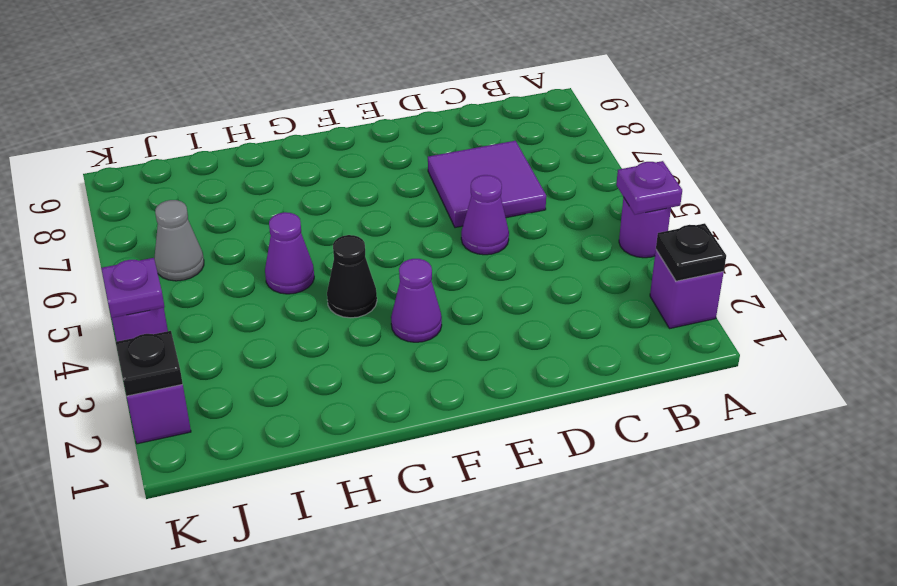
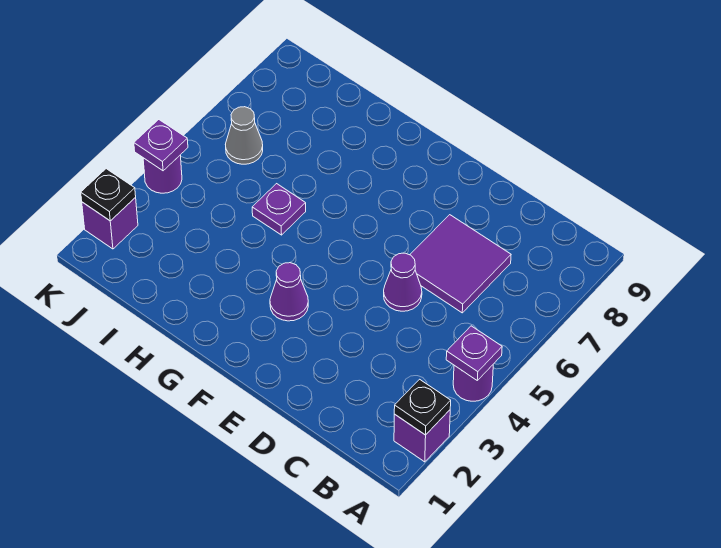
black cone G4 level 1 -> none
purple cone H5 level 1 -> purple plate H5 level 1

